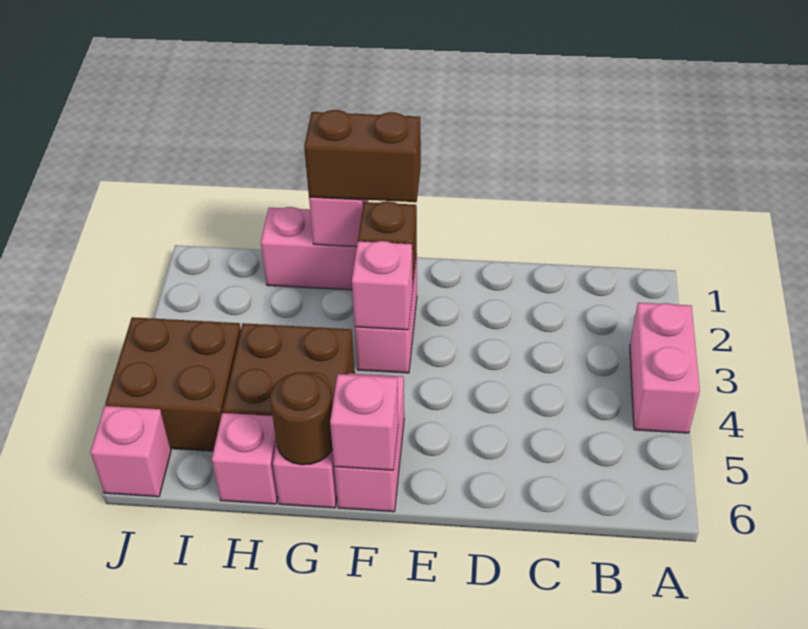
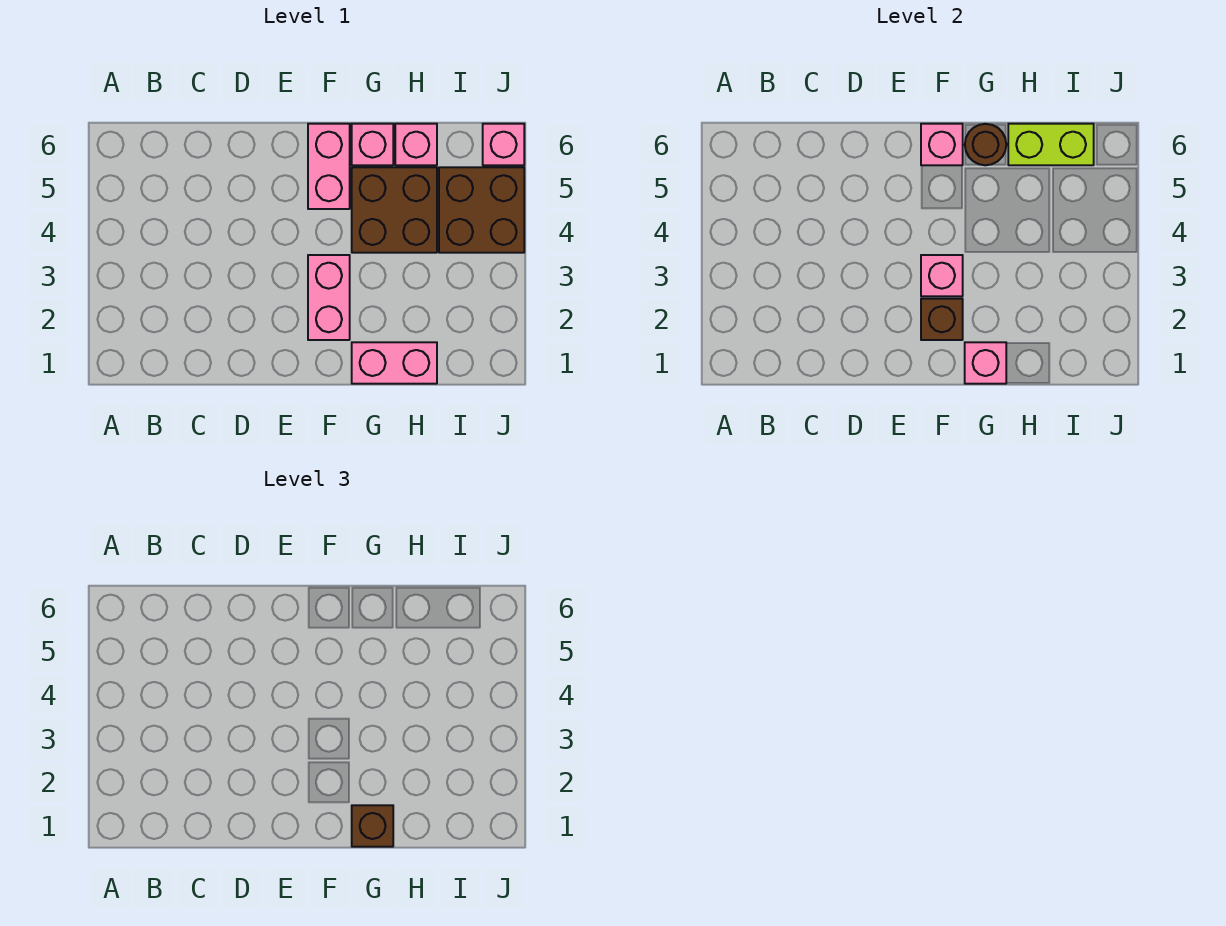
pink brick A3:A4 level 1 -> none
brown brick F1:G1 level 3 -> brown brick G1 level 3
none -> lime brick H6:I6 level 2

